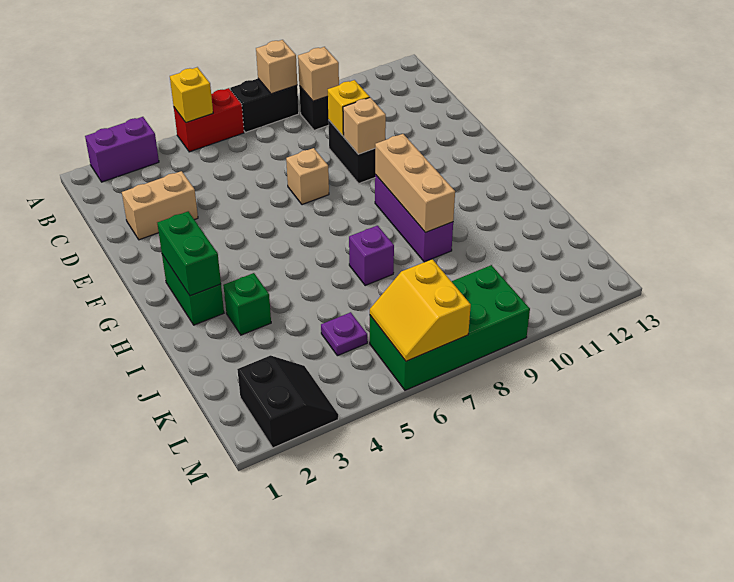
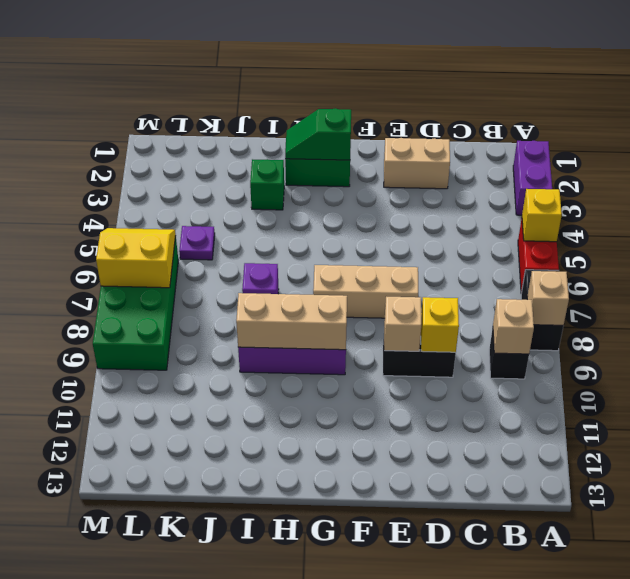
tan brick D2:D3 level 1 -> tan brick D2:E2 level 1
tan brick E7 level 1 -> tan brick E7:G7 level 1
green brick G2:H2 level 2 -> green slope G2:H2 level 2 top G
black slope L2:M3 level 1 top 2 -> none

